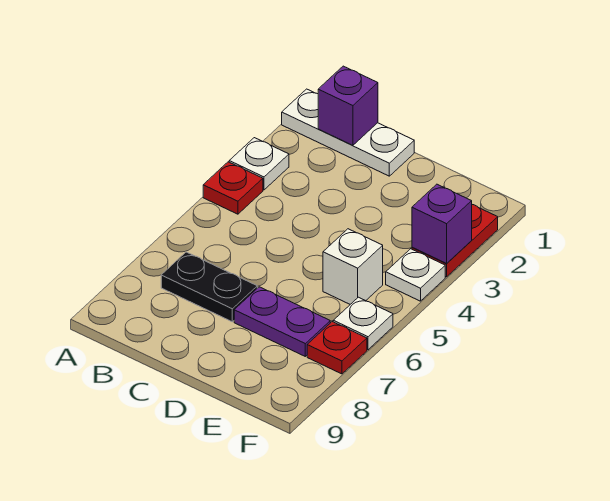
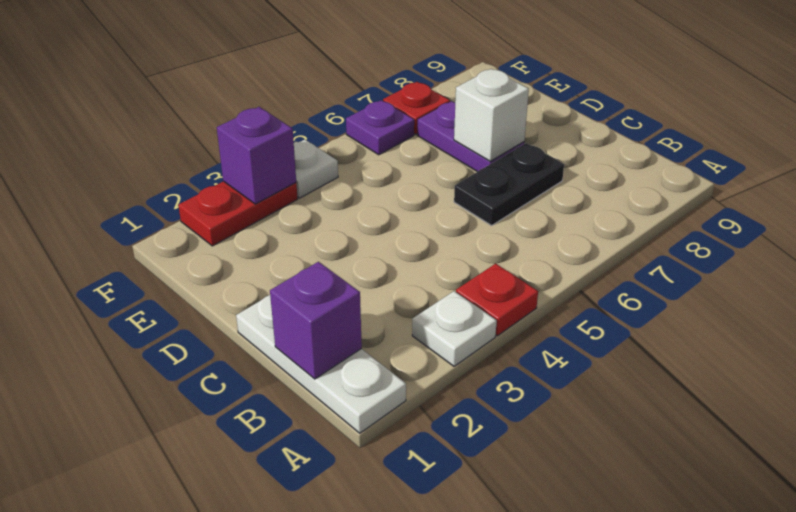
black plate B7:C7 level 1 -> black plate C6:C7 level 1
white brick E5 level 1 -> white brick D7 level 2
white plate F6 level 1 -> purple plate F6 level 1

